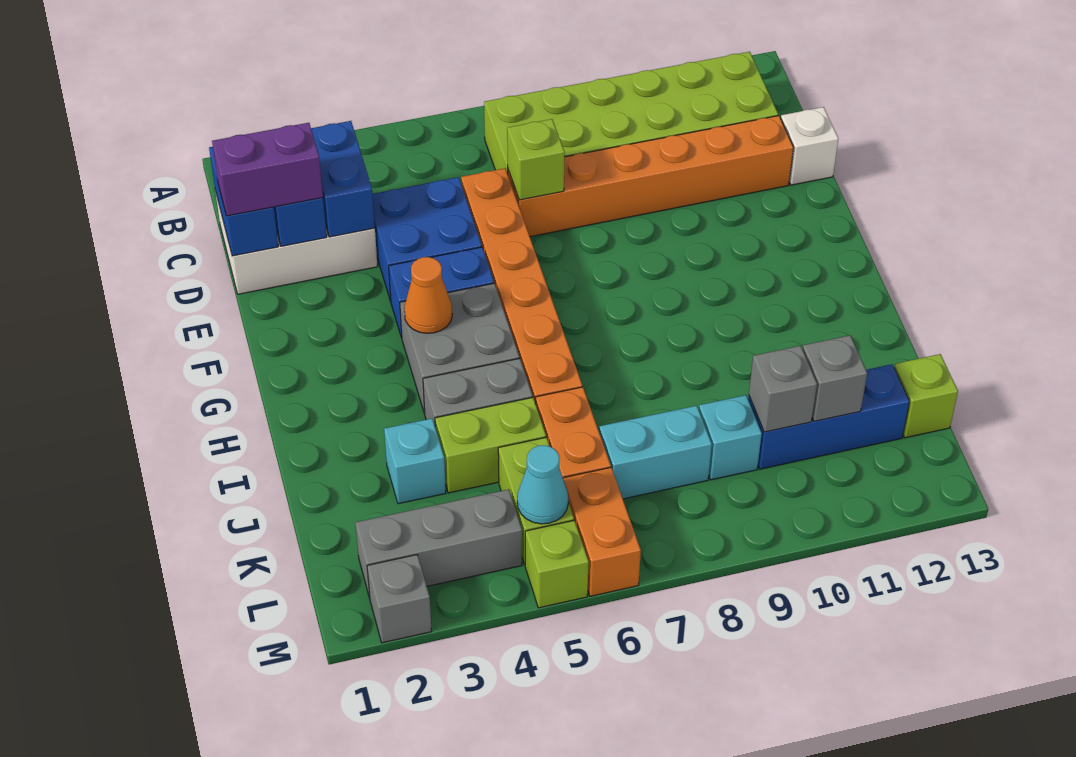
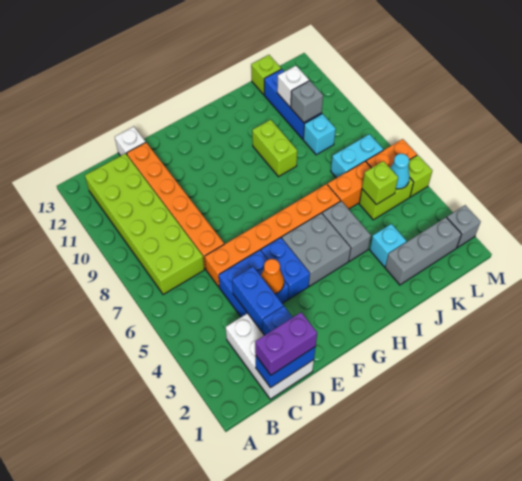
blue brick C3:D3 level 2 -> blue brick D3:D4 level 2
purple brick D1:D2 level 3 -> purple brick C1:D1 level 3
lime brick D7 level 2 -> lime brick K5 level 2
orange cone G4 level 2 -> orange cone E4 level 2
lime brick J4:J5 level 1 -> lime brick I9:I10 level 1
cyan brick K7:K8 level 1 -> cyan brick K7:L7 level 1
grey brick K11 level 2 -> white brick K11 level 2
grey brick L2:L4 level 1 -> grey brick J2:L2 level 1

